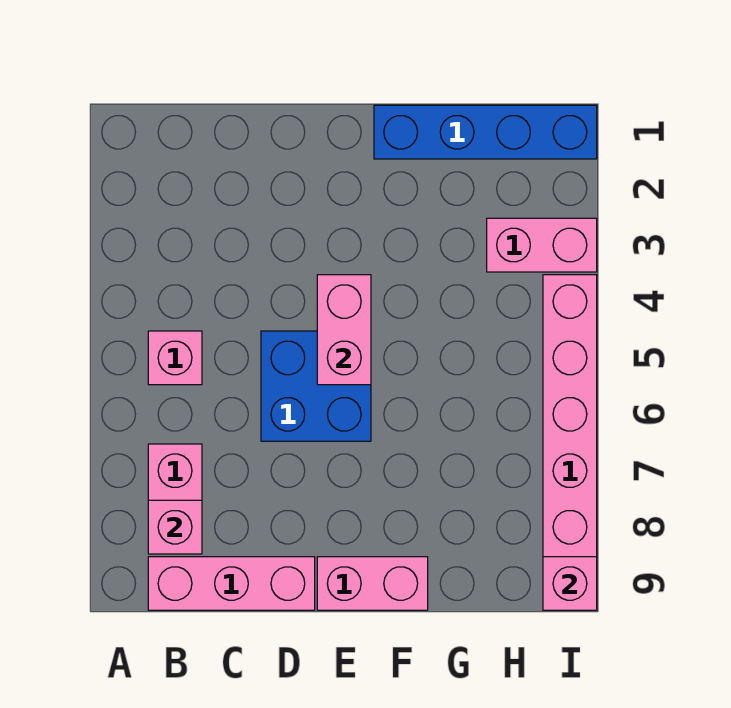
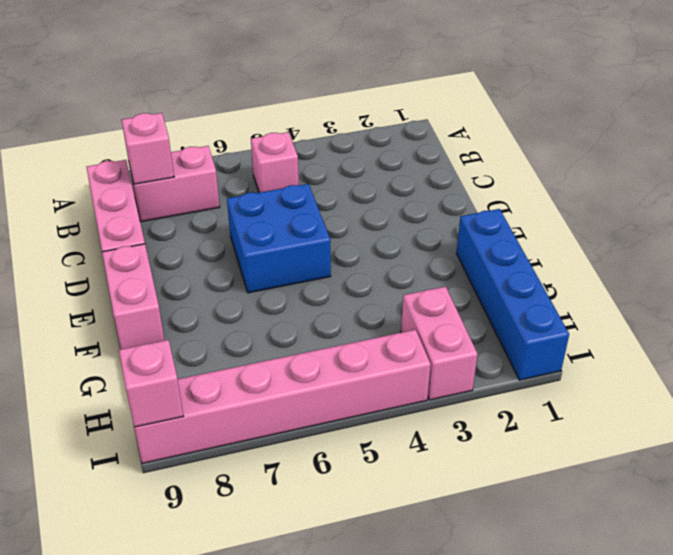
pink brick E4:E5 level 2 -> none

